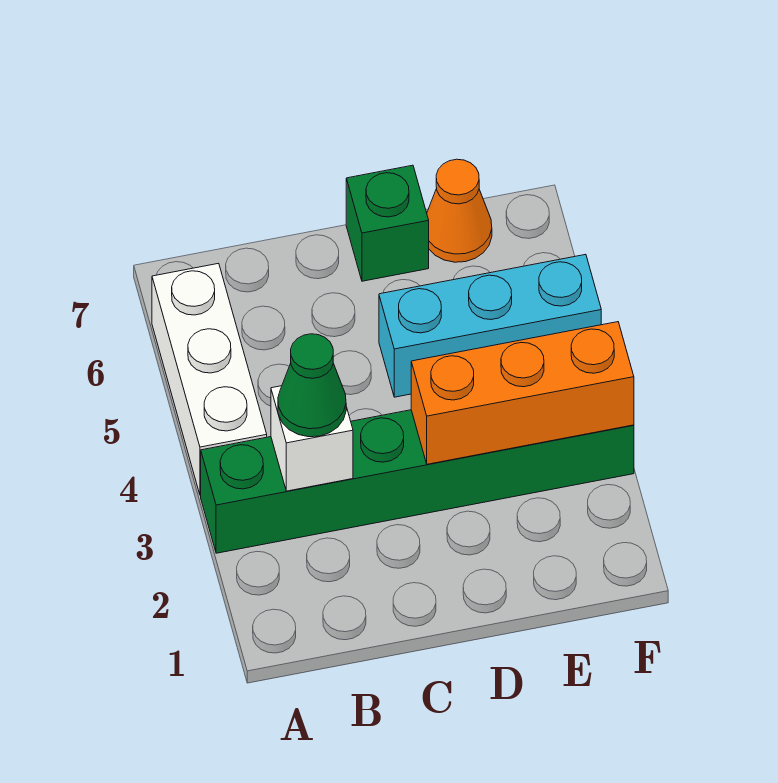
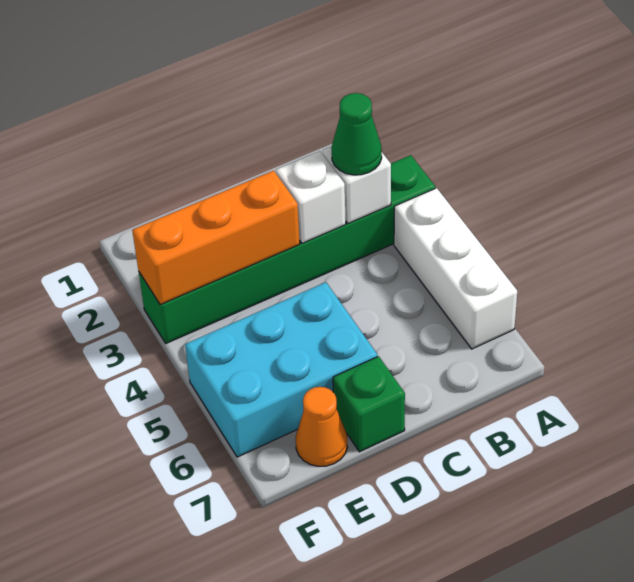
none -> white brick C3 level 2
cyan brick D5:F5 level 1 -> cyan brick D5:F6 level 1

